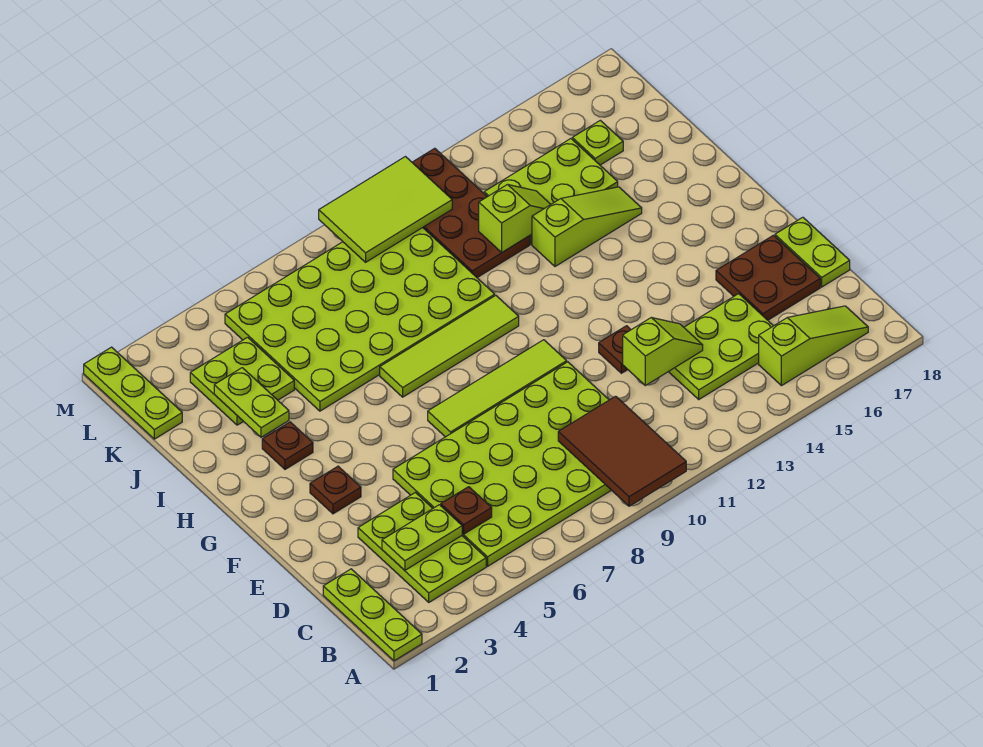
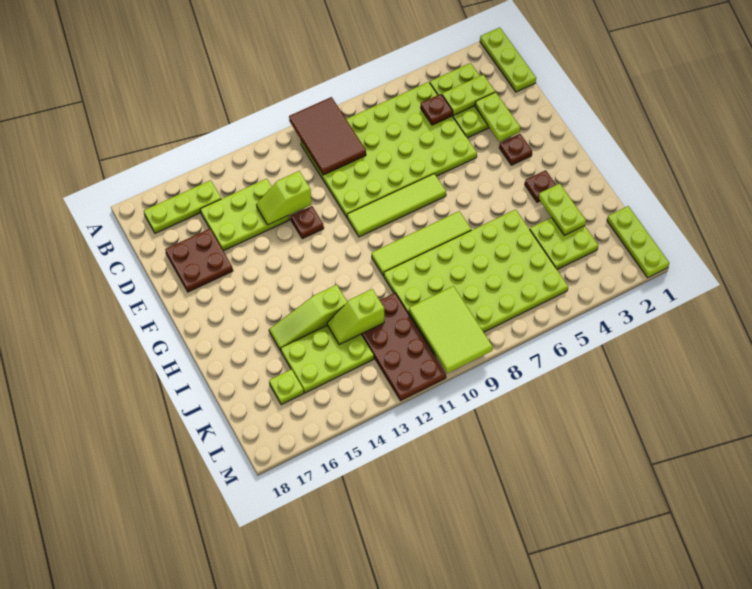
lime slope B15:B17 level 1 top 15 -> lime plate B15:B17 level 1
lime plate D18:E18 level 1 -> lime plate D3:E3 level 2
lime tile L9:M11 level 2 -> lime tile K9:M10 level 2

